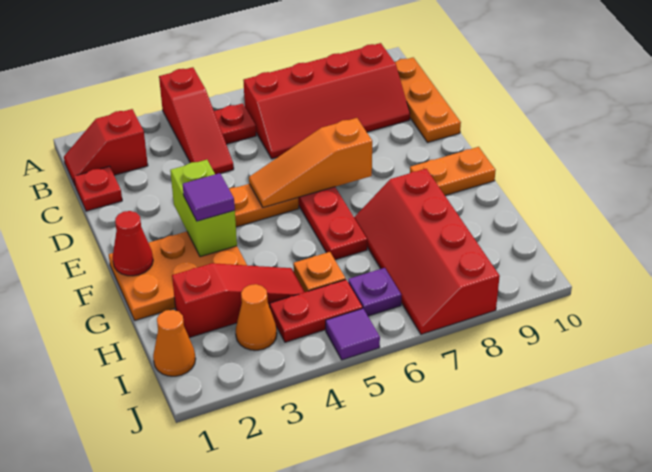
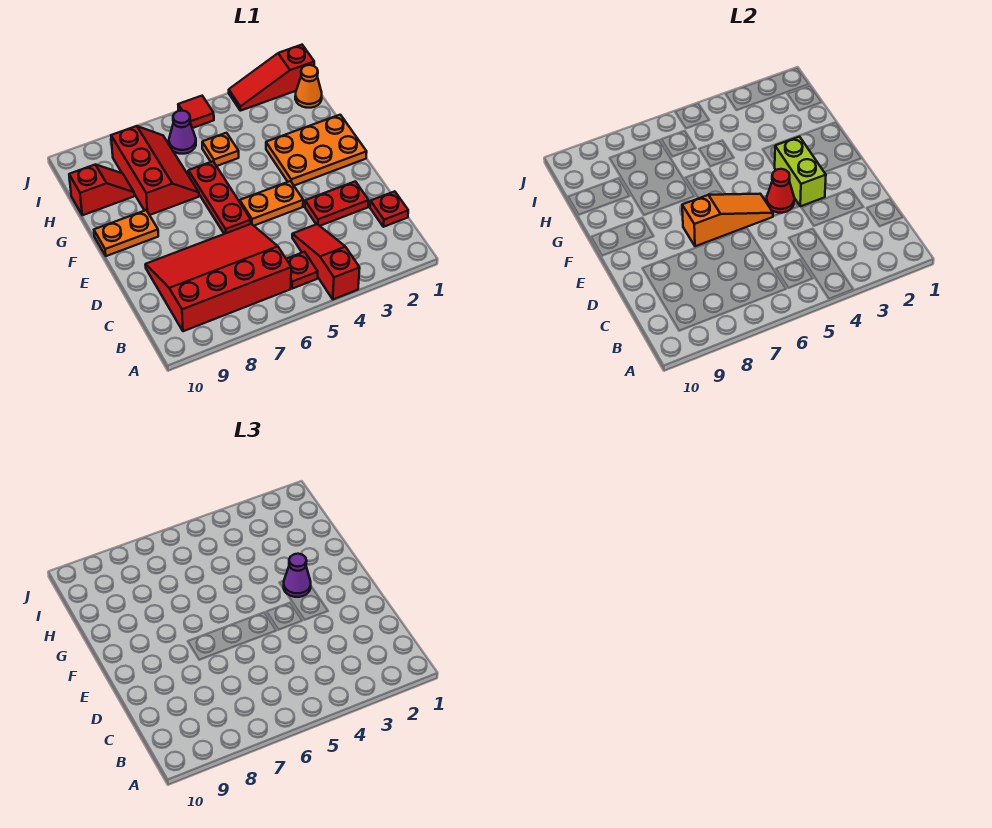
red slope B1:B2 level 1 top 2 -> red slope H9:H10 level 1 top 10
red slope B6:C9 level 1 top B -> red slope B6:D9 level 1 top B
orange plate B10:D10 level 1 -> none
red cone F1 level 2 -> red cone E4 level 2
purple tile F3 level 3 -> purple cone F3 level 3
red slope G7:J8 level 1 top 8 -> red slope G7:I8 level 1 top 8
red slope H2:H4 level 1 top 2 -> red slope J1:J3 level 1 top 1
orange cone I3 level 1 -> none
red plate I4:I5 level 1 -> red plate D2:D3 level 1
purple plate I6 level 1 -> purple cone I6 level 1
purple tile J5 level 1 -> red tile J5 level 1

